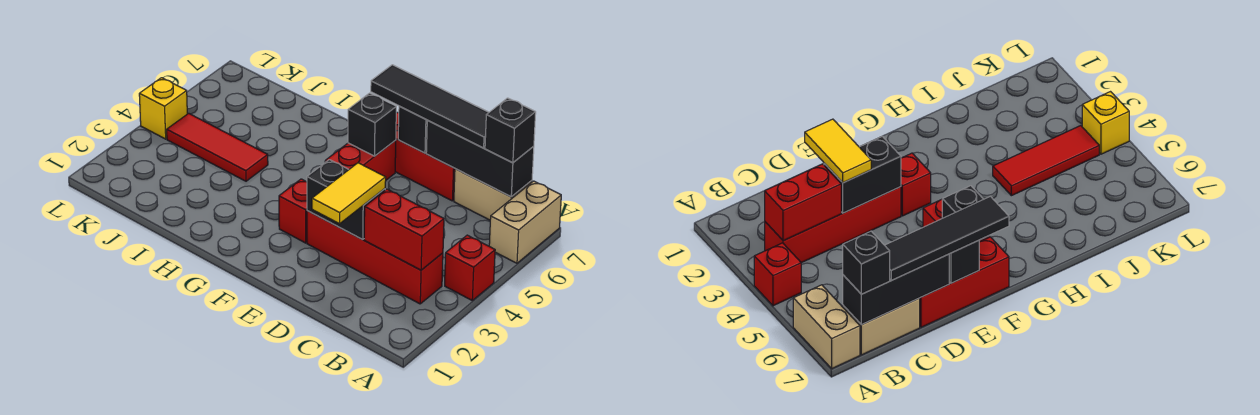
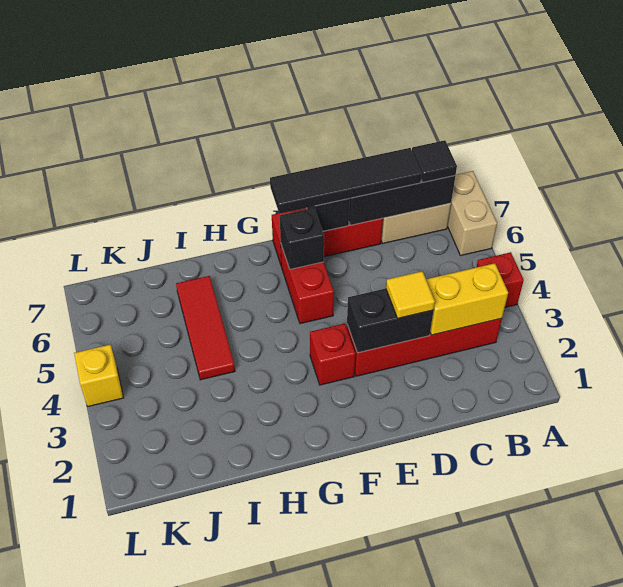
red brick B3:C3 level 2 -> yellow brick B3:C3 level 2
black brick B7 level 3 -> black tile B7 level 3
yellow tile D2:D3 level 3 -> yellow tile D3 level 3
red tile I4:K4 level 1 -> red tile I4:I6 level 1

